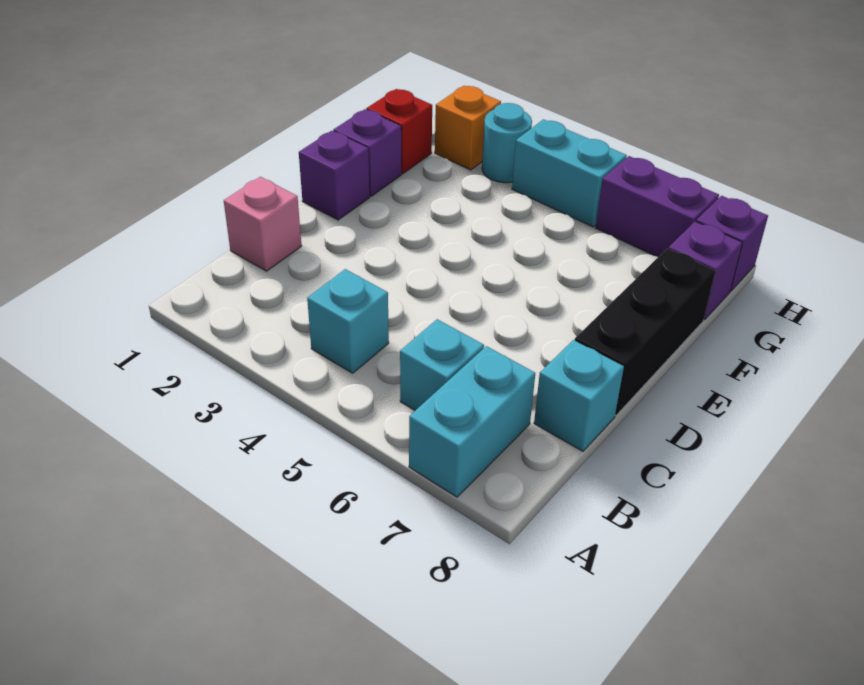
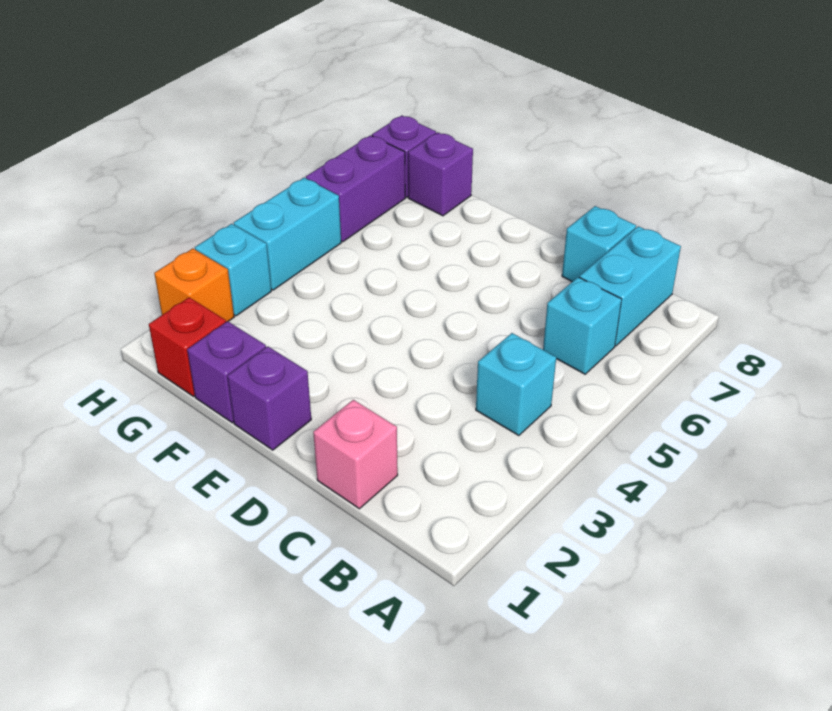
cyan brick A7:B7 level 1 -> cyan brick B7:B8 level 1
black brick D8:F8 level 1 -> none
cyan round brick H3 level 1 -> cyan brick H3 level 1

